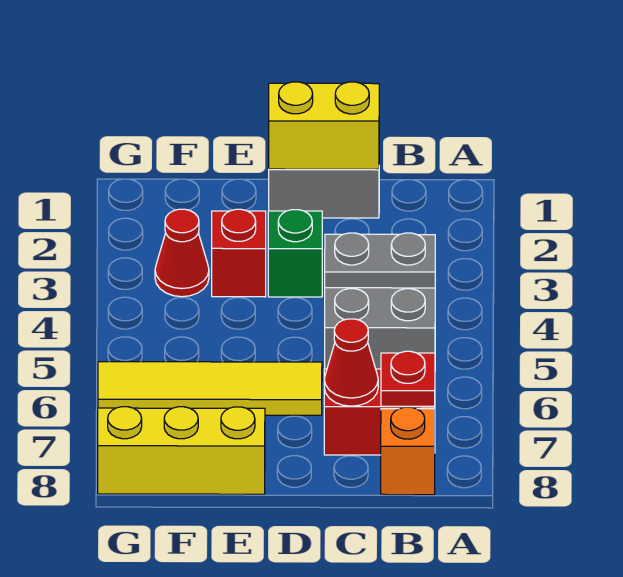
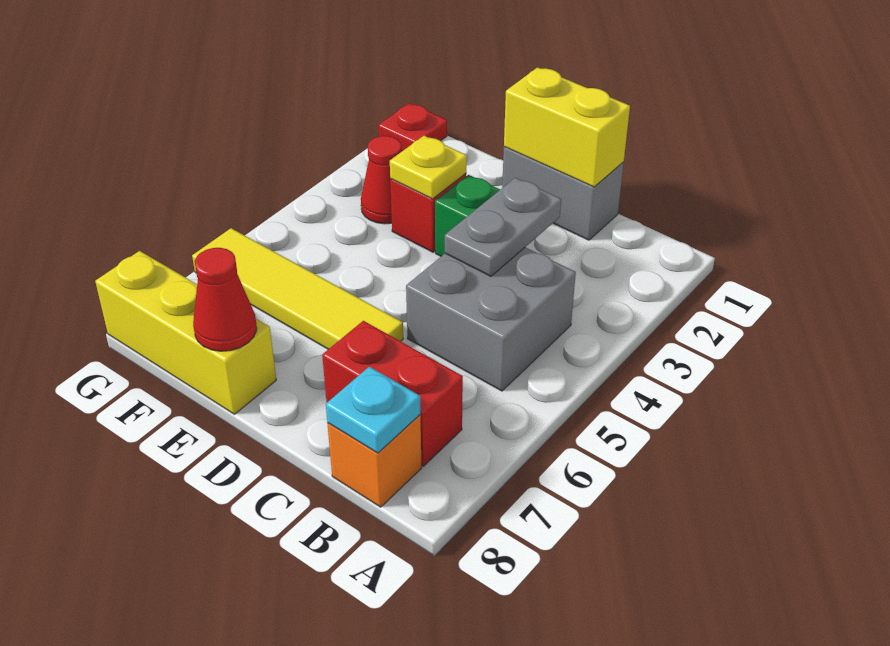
grey plate B4:C4 level 2 -> grey plate C3:C4 level 2
red plate B7 level 2 -> red plate G1 level 1
none -> cyan plate B8 level 2
red cone C7 level 2 -> red cone E8 level 2
none -> yellow plate E3 level 2

